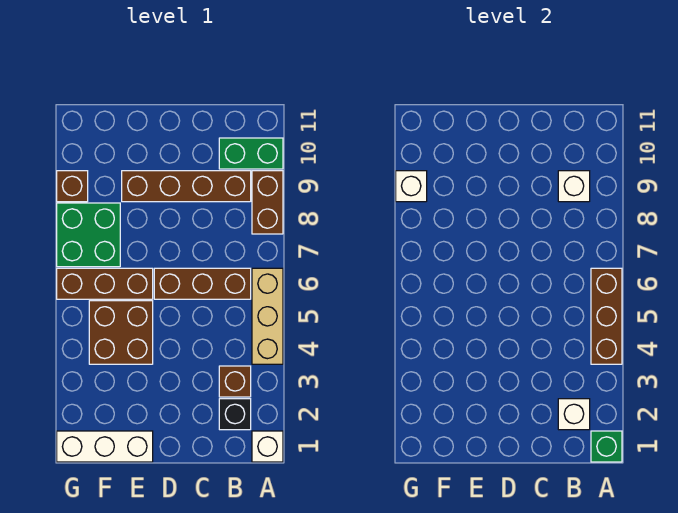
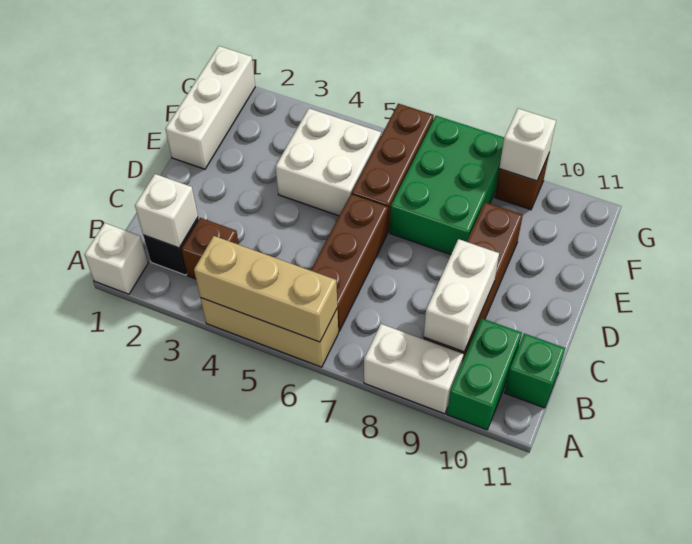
green brick A1 level 2 -> green brick B11 level 1
brown brick A4:A6 level 2 -> tan brick A4:A6 level 2
brown brick A8:A9 level 1 -> white brick A8:A9 level 1
white brick B9 level 2 -> white brick B9:C9 level 2
brown brick E4:F5 level 1 -> white brick E4:F5 level 1
green brick F7:G8 level 1 -> green brick E7:G8 level 1

